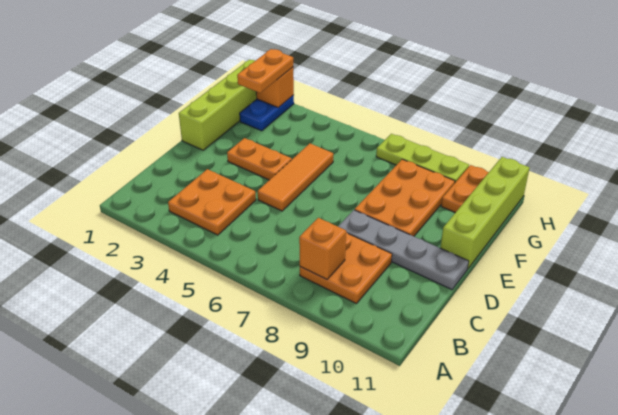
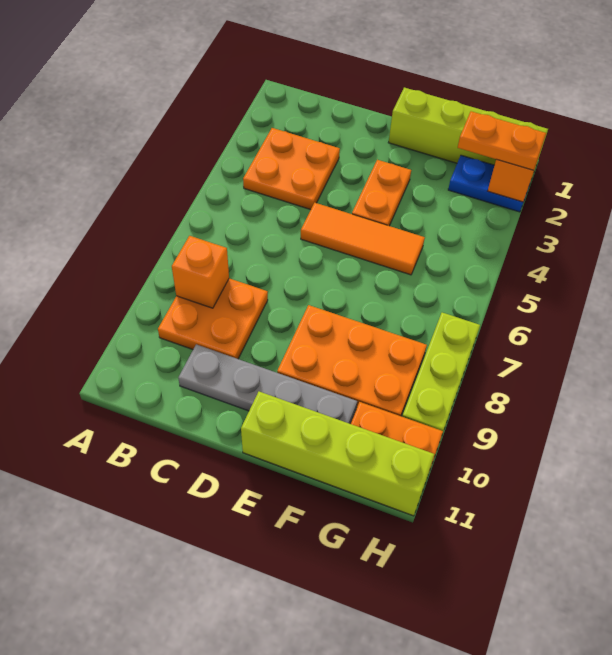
grey plate D8:D11 level 1 -> grey plate C10:F10 level 1

